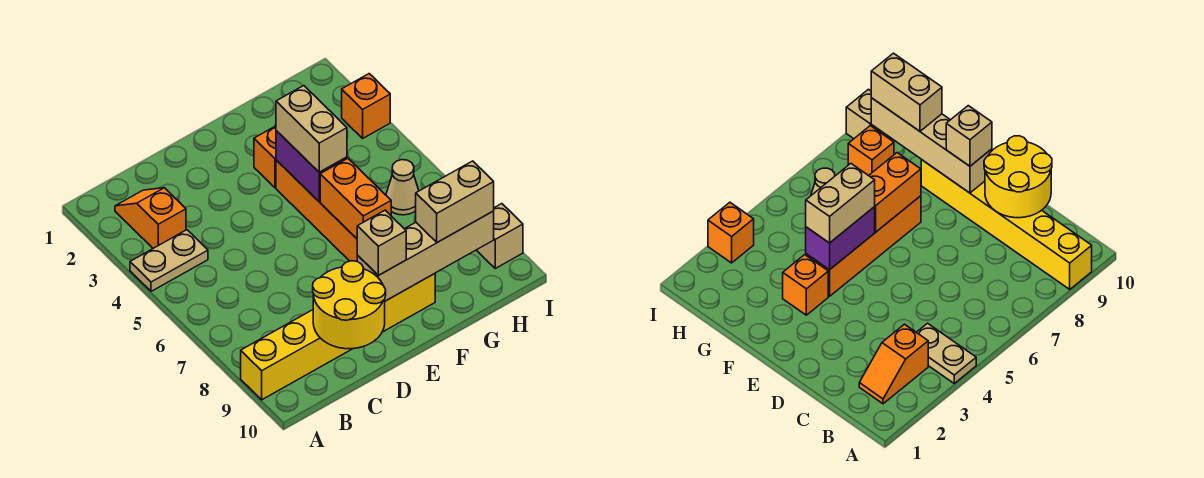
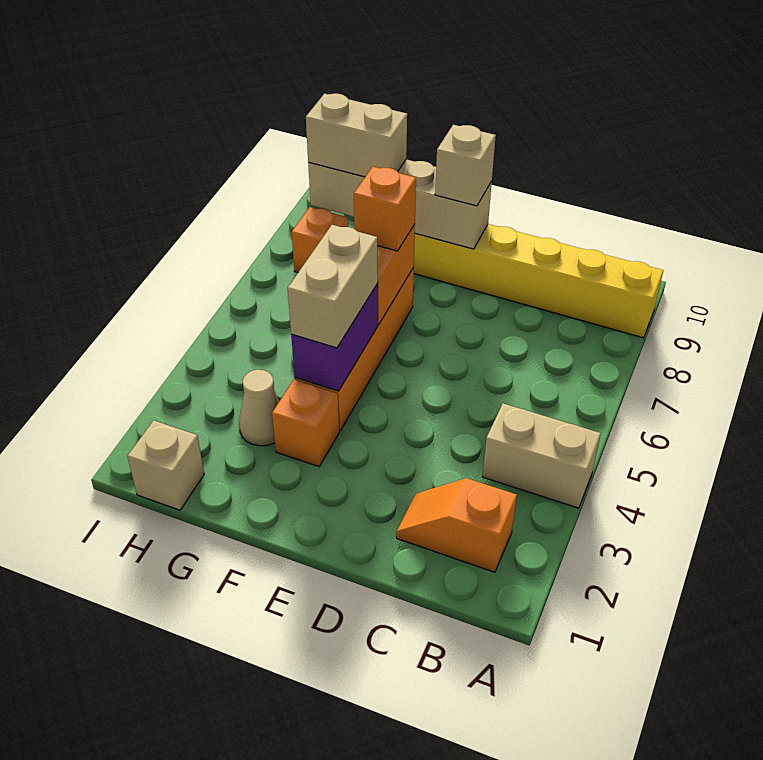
tan plate A4:B4 level 1 -> tan brick A4:B4 level 1
orange slope B2:B3 level 1 top 3 -> orange slope B2:C2 level 1 top B
yellow round brick C9:D10 level 2 -> none
tan cone H6 level 1 -> tan cone G3 level 1
orange brick I3 level 1 -> orange brick F7 level 3
tan brick I9 level 1 -> tan brick H1 level 1

